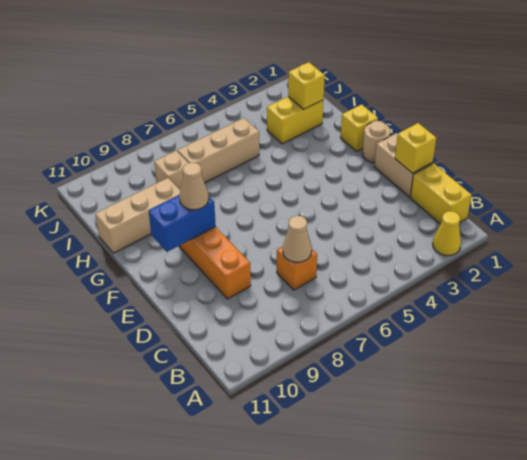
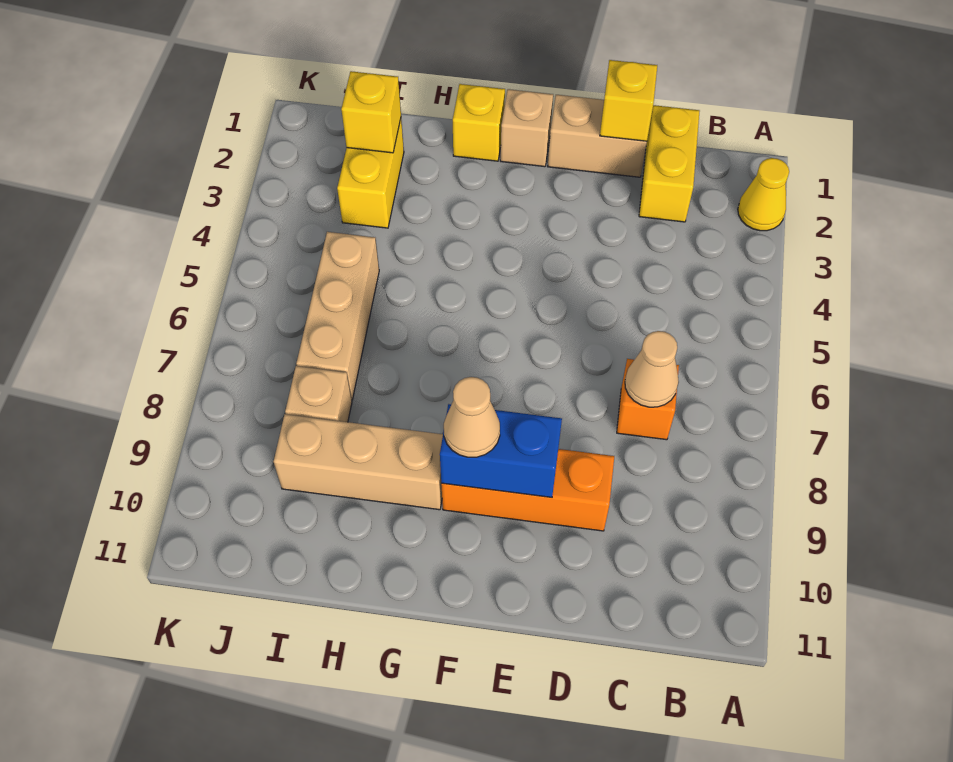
yellow brick B1:C1 level 1 -> yellow brick C1:C2 level 1
tan round brick F1 level 1 -> tan brick F1 level 1
blue brick F9:F10 level 2 -> blue brick E9:F9 level 2
tan brick H9:H11 level 1 -> tan brick G9:I9 level 1

